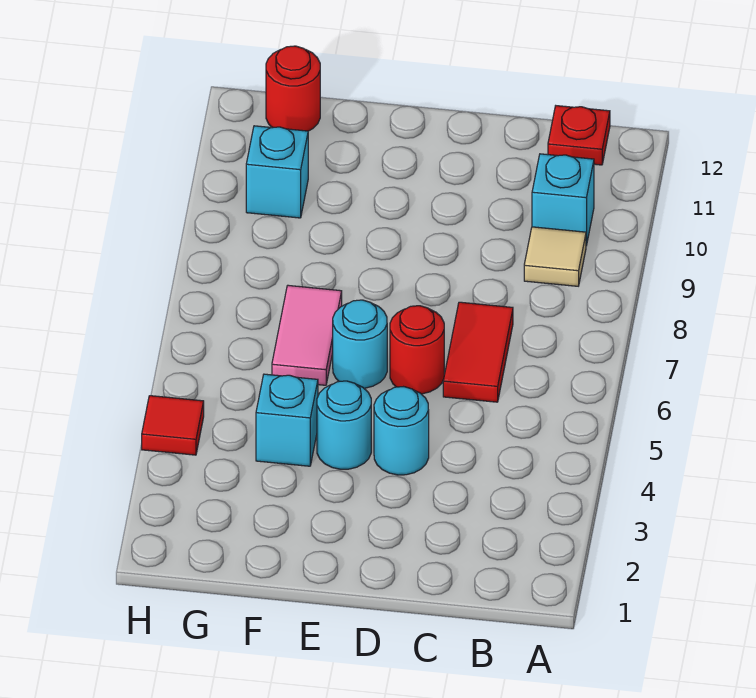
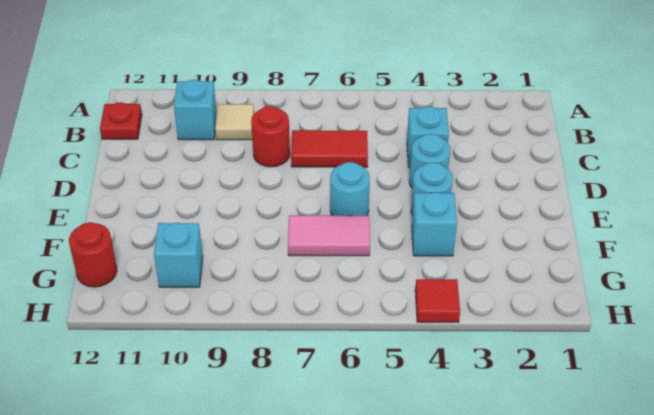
none -> cyan brick C4 level 1
red round brick D6 level 1 -> red round brick C8 level 1

